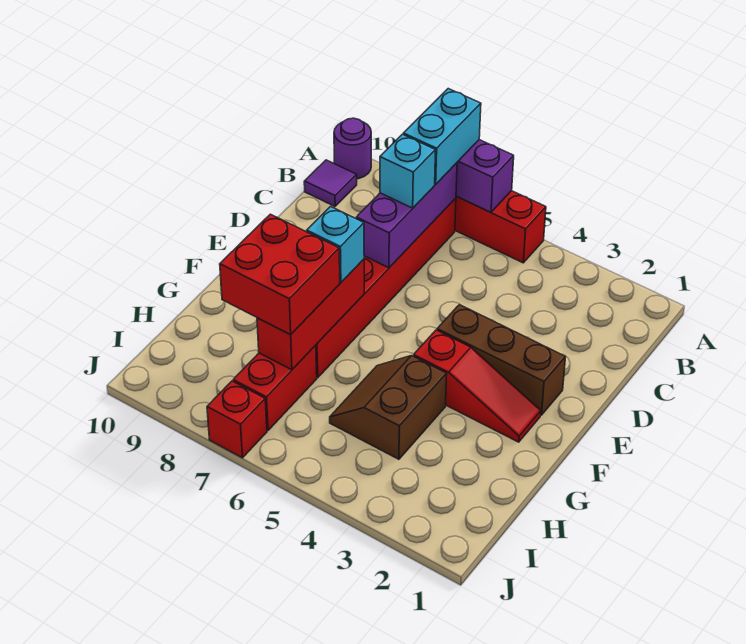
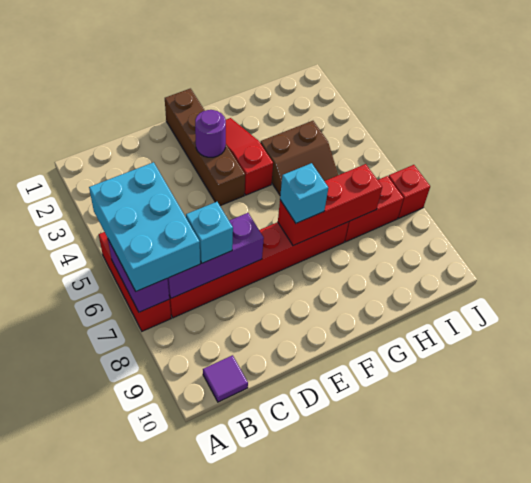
cyan brick A7:B7 level 3 -> cyan brick A5:B7 level 3
purple round brick A10 level 1 -> purple round brick E3 level 2
brown brick E2:E4 level 1 -> brown brick E1:E4 level 1
red brick G7:H8 level 3 -> none

